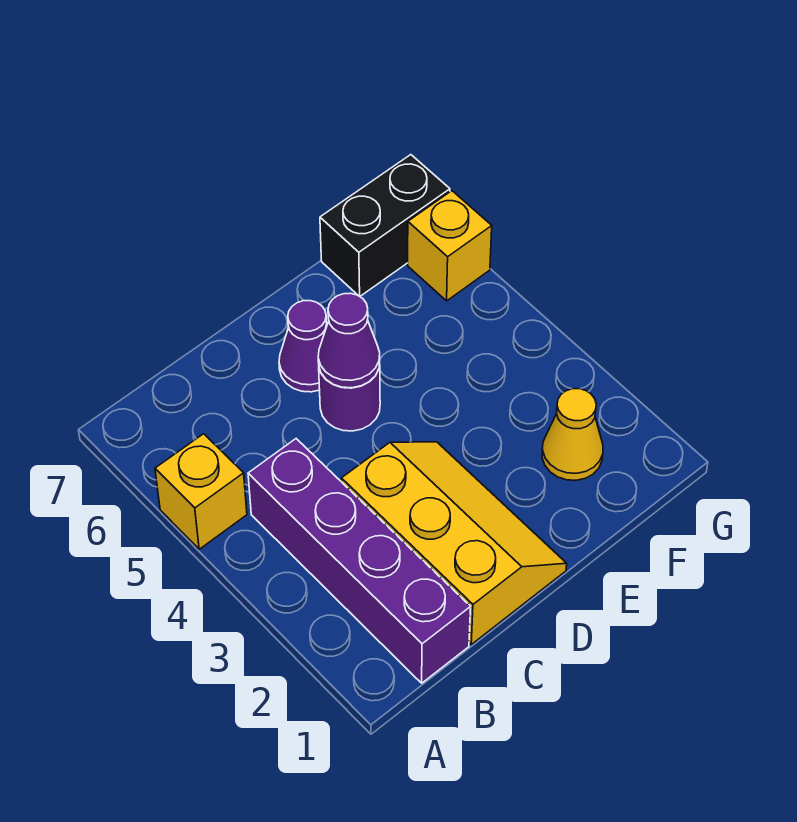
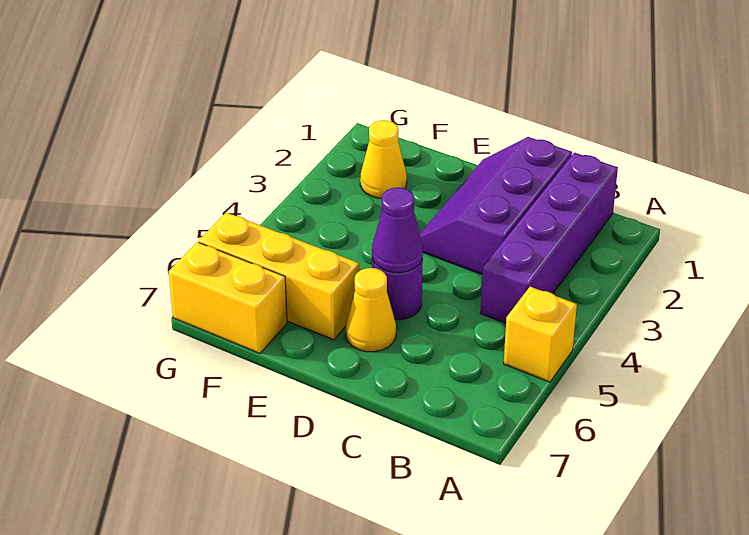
yellow slope C1:D3 level 1 top C -> purple slope C1:D3 level 1 top C
purple cone D6 level 1 -> yellow cone D6 level 1
black brick F7:G7 level 1 -> yellow brick F7:G7 level 1
yellow brick G6 level 1 -> yellow brick E6:G6 level 1

